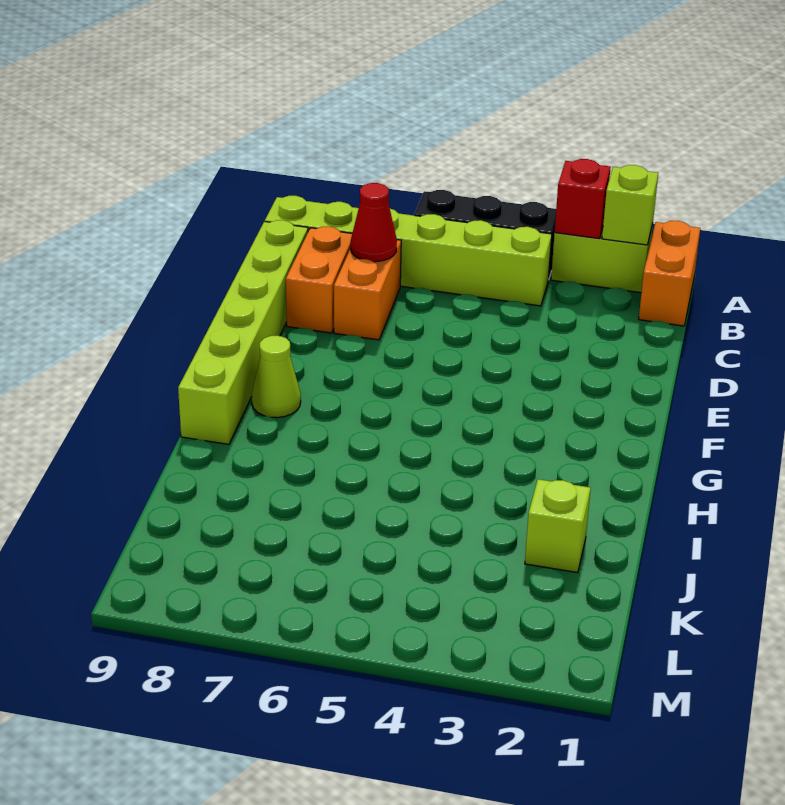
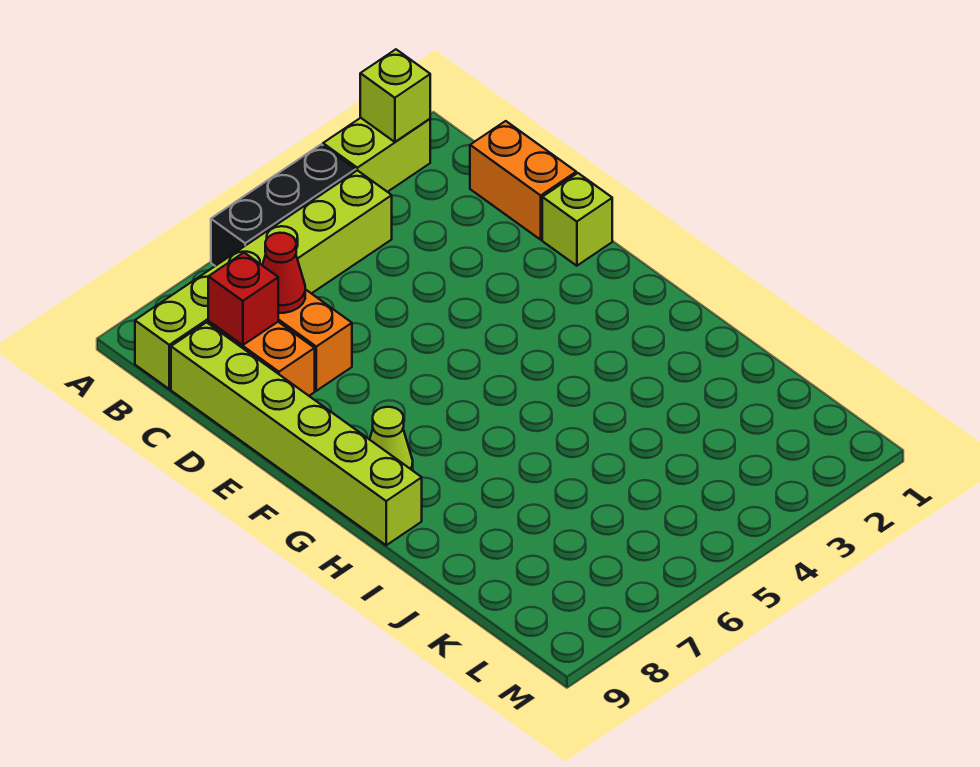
orange brick A1:B1 level 1 -> orange brick C1:D1 level 1
red brick A3 level 2 -> red brick C8 level 2
lime brick J2 level 1 -> lime brick E1 level 1

